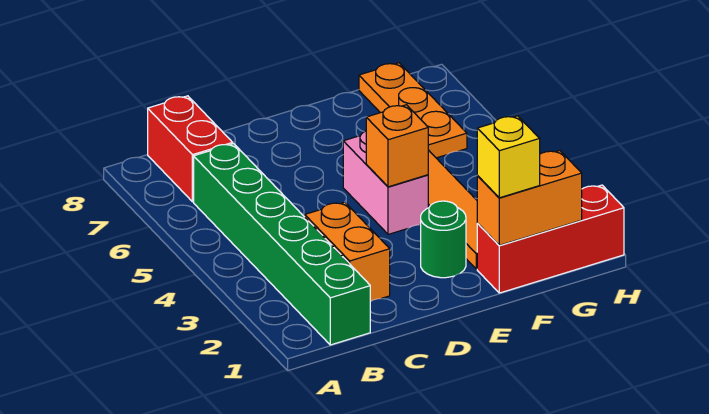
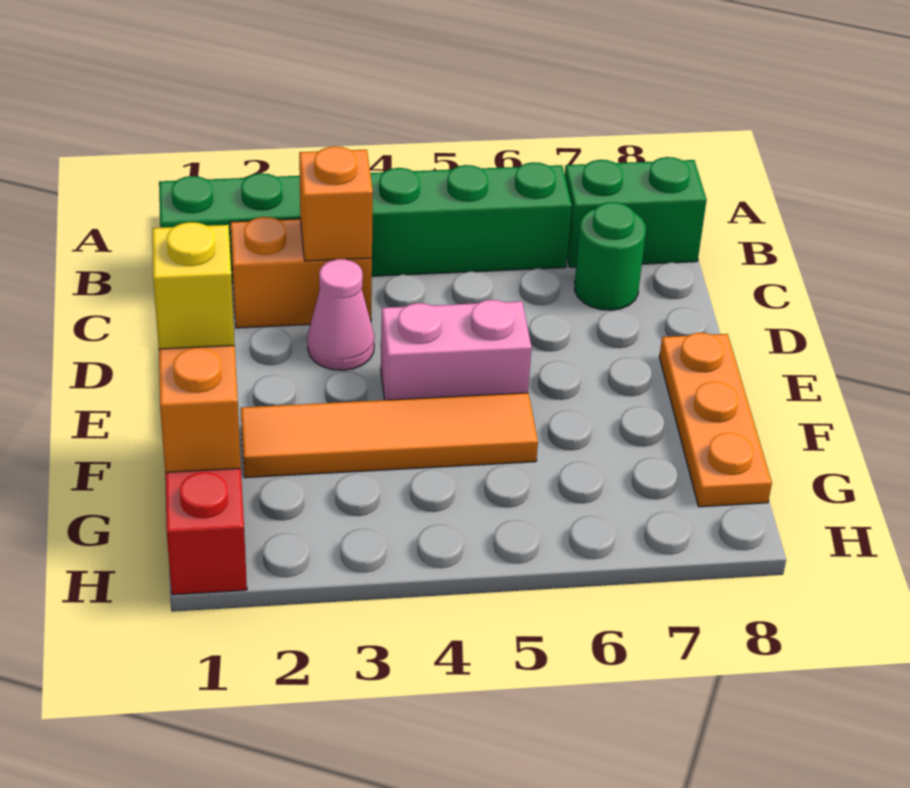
red brick B7:B8 level 1 -> green brick B7:B8 level 1
none -> pink cone D3 level 1
green round brick E2 level 1 -> green round brick C7 level 1
orange brick E4 level 2 -> orange brick C3 level 2
orange plate G6:G8 level 1 -> orange plate E8:G8 level 1

